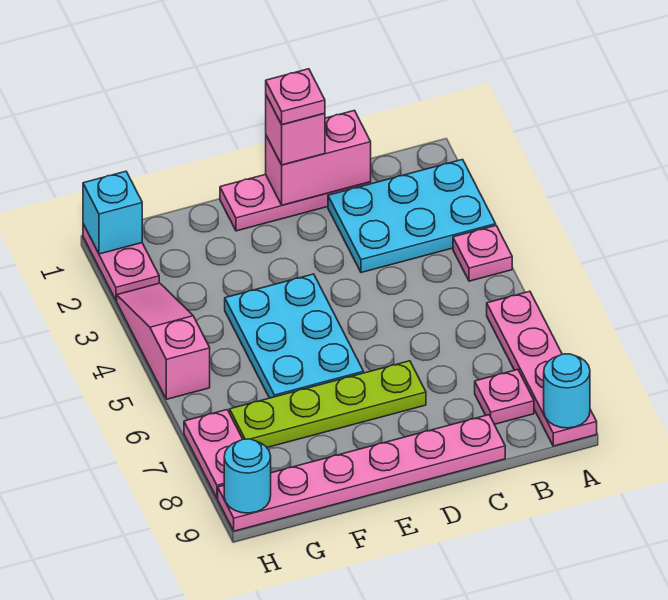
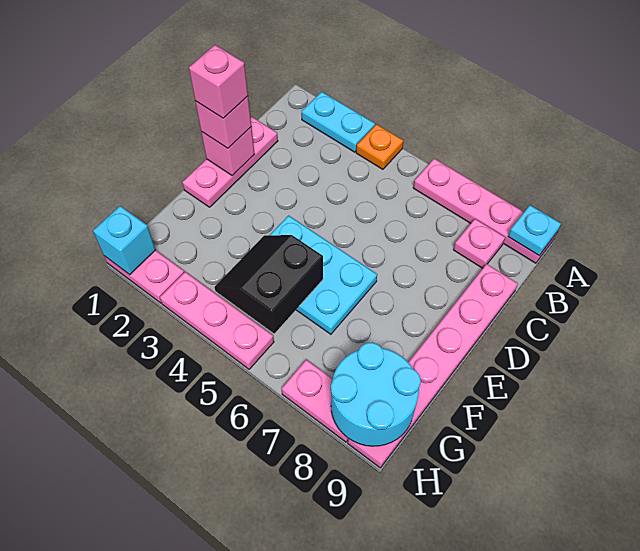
cyan plate A2:C3 level 1 -> cyan plate A2:A3 level 1
pink plate A4 level 1 -> orange plate A4 level 1
cyan round brick A9 level 2 -> cyan plate A9 level 2
pink brick C1:D1 level 2 -> pink brick D1 level 2
pink plate D1 level 4 -> pink brick D1 level 4
lime plate D7:G7 level 1 -> none
none -> black slope F4:G5 level 2 top 5
pink slope H3:H5 level 1 top 5 -> pink plate H3:H5 level 1
cyan round brick H9 level 2 -> cyan round brick G8:H9 level 2

